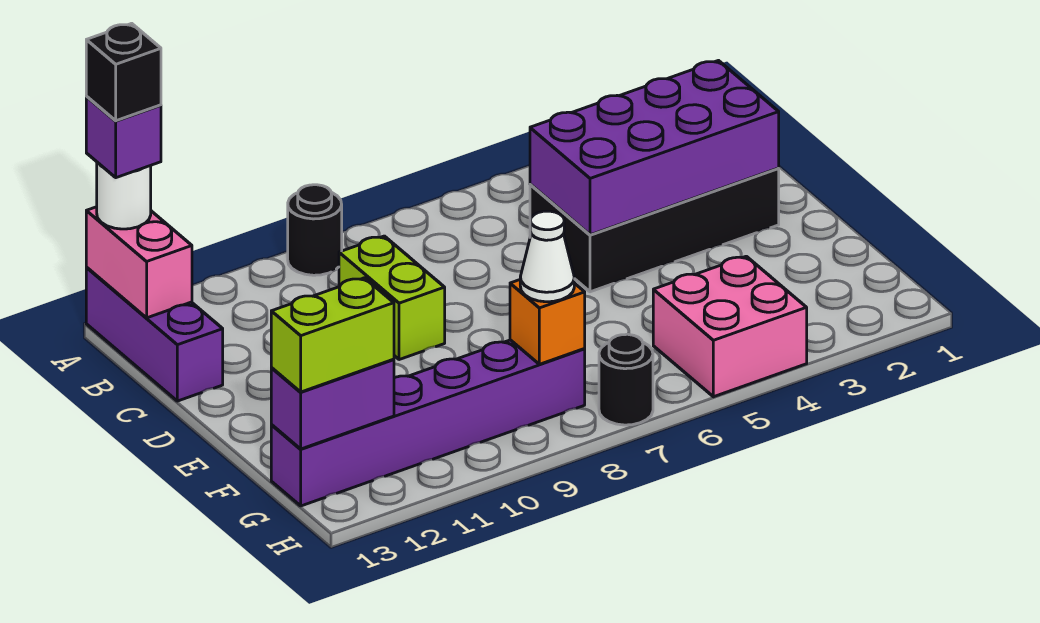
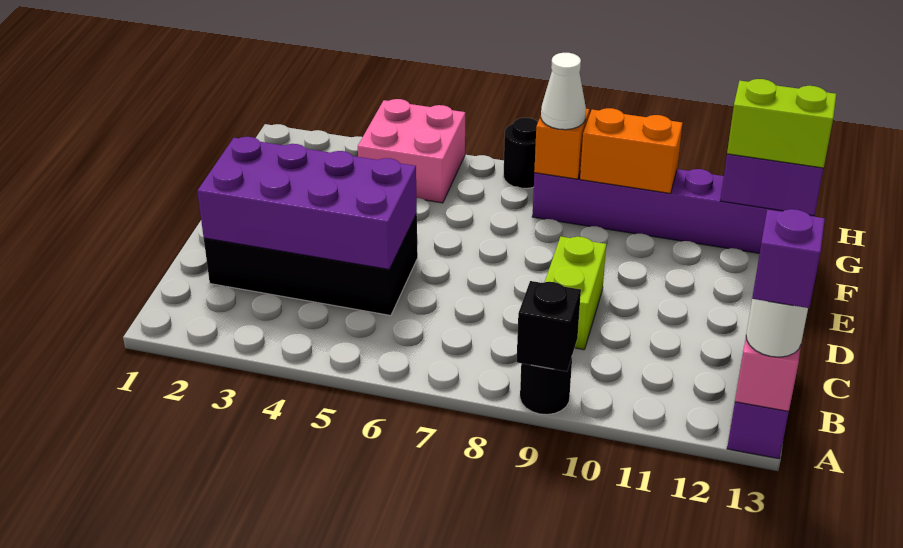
black brick A13 level 5 -> black brick A9 level 2
none -> orange brick G9:G10 level 2

